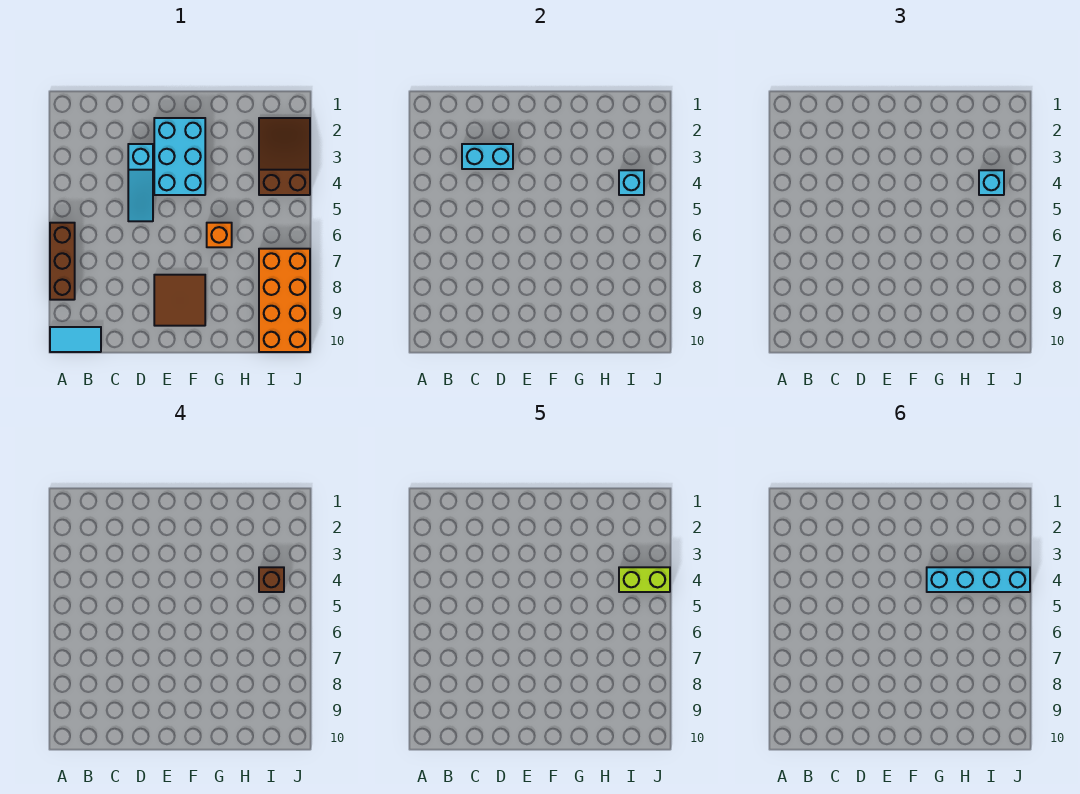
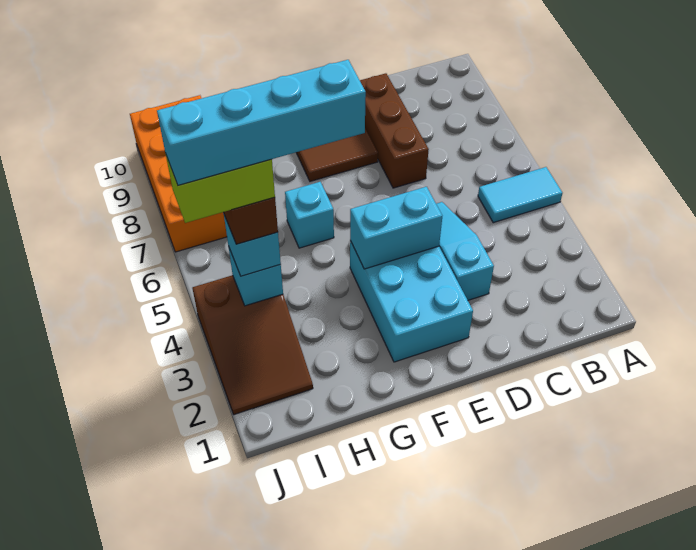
brown brick A6:A8 level 1 -> brown brick D7:D9 level 1
cyan tile A10:B10 level 1 -> cyan tile A5:B5 level 1
cyan brick C3:D3 level 2 -> cyan brick E4:F4 level 2
orange brick G6 level 1 -> cyan brick G6 level 1

